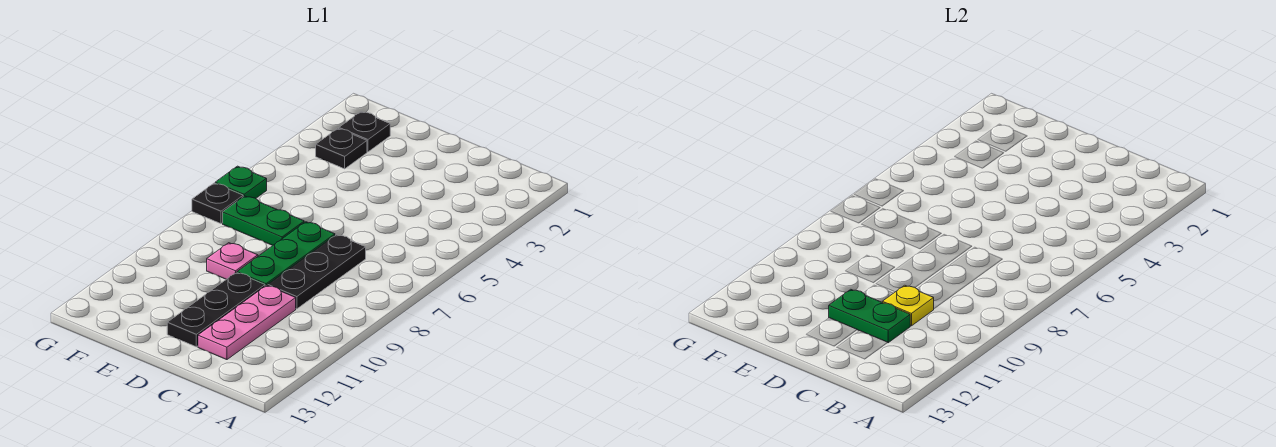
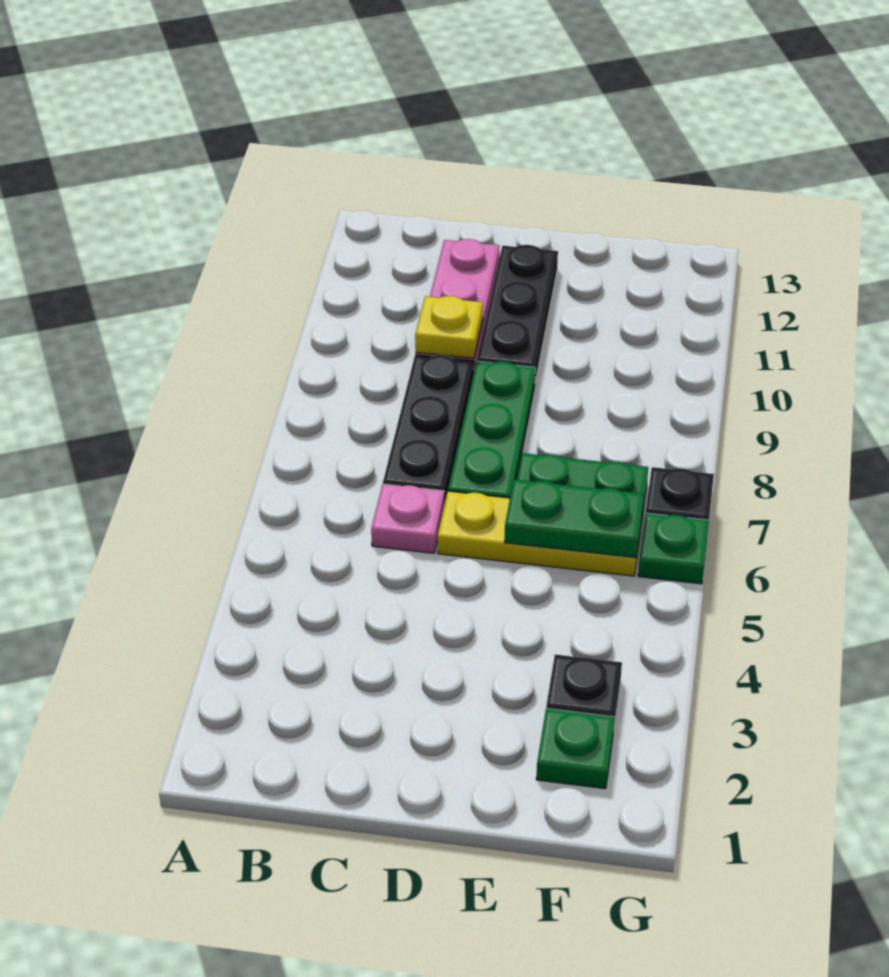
green plate C11:D11 level 2 -> green plate E6:F6 level 2
none -> yellow plate D6:F6 level 1
pink plate E9 level 1 -> pink plate C6 level 1
black plate F2 level 1 -> green plate F2 level 1

